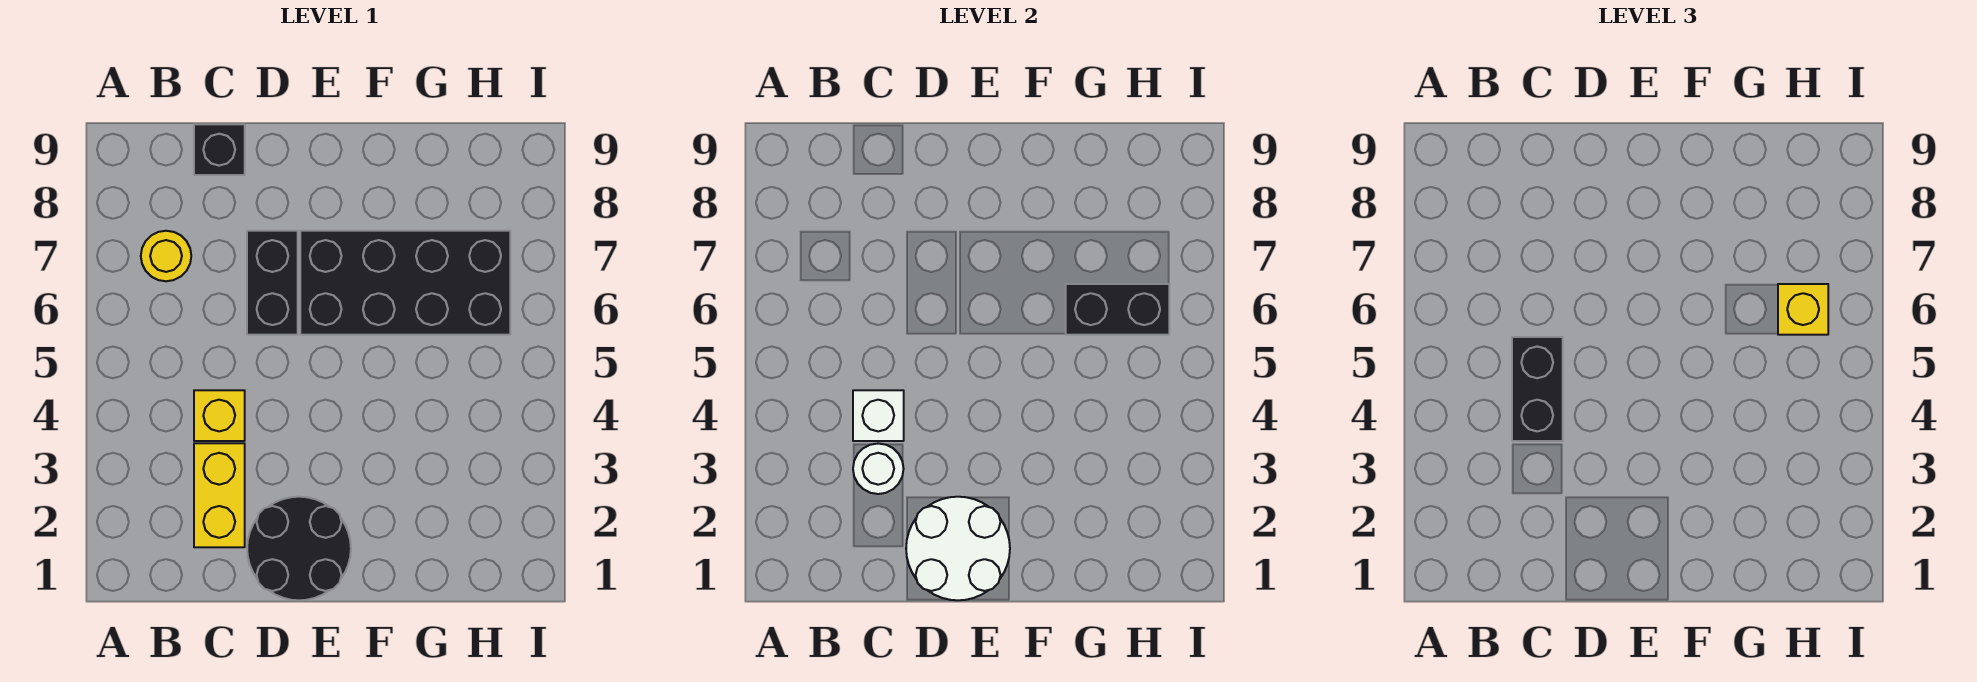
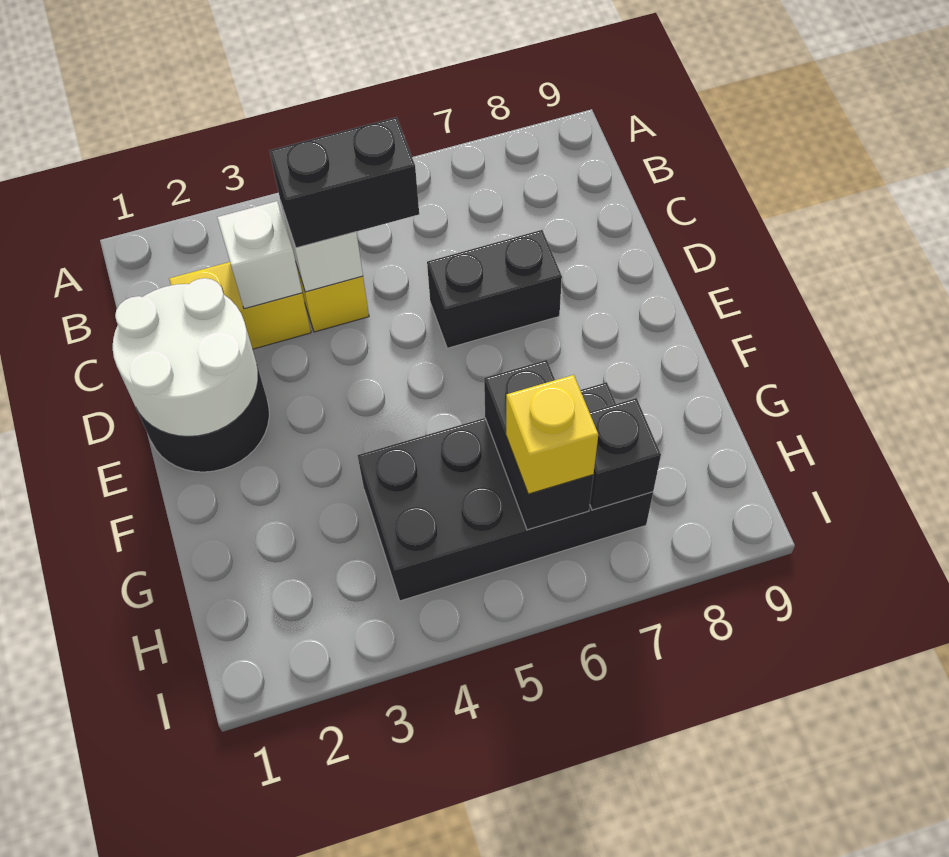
yellow round brick B7 level 1 -> none
white round brick C3 level 2 -> white brick C3 level 2
black brick C9 level 1 -> black brick H7 level 2
black brick E6:H7 level 1 -> black brick G4:H7 level 1

